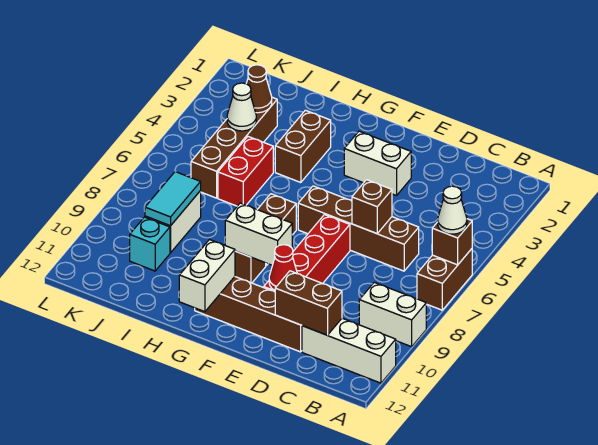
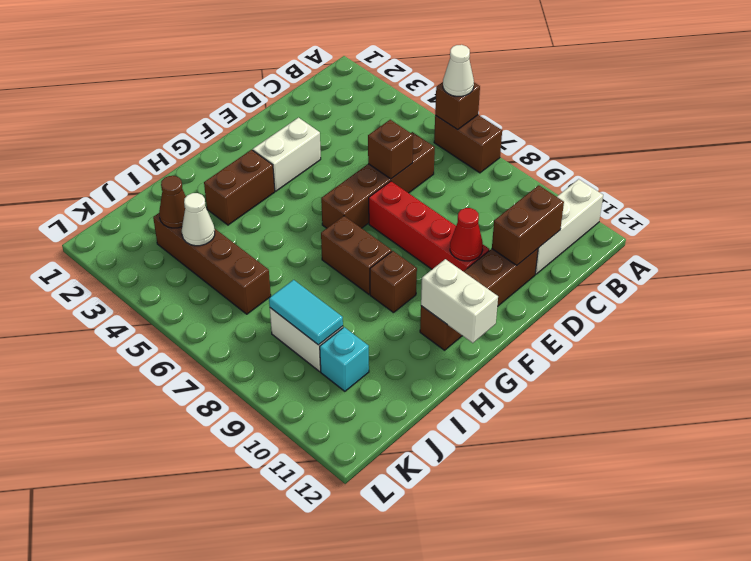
white brick A9:B9 level 1 -> none
white brick F9:G9 level 2 -> none
brown brick H3:H4 level 1 -> brown brick G3:H3 level 1
red brick I5:I6 level 1 -> none

